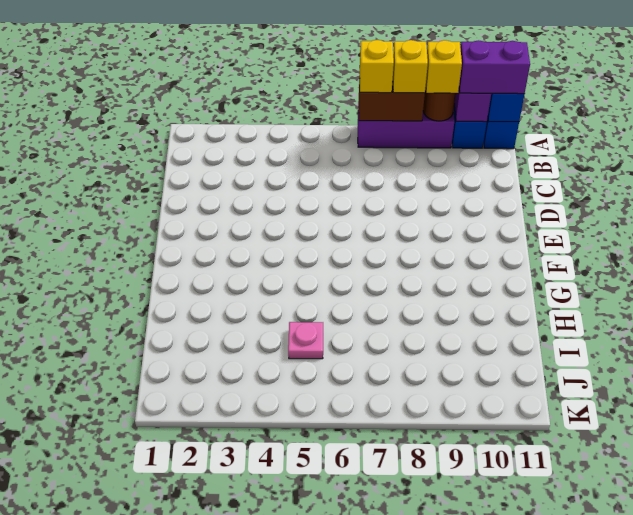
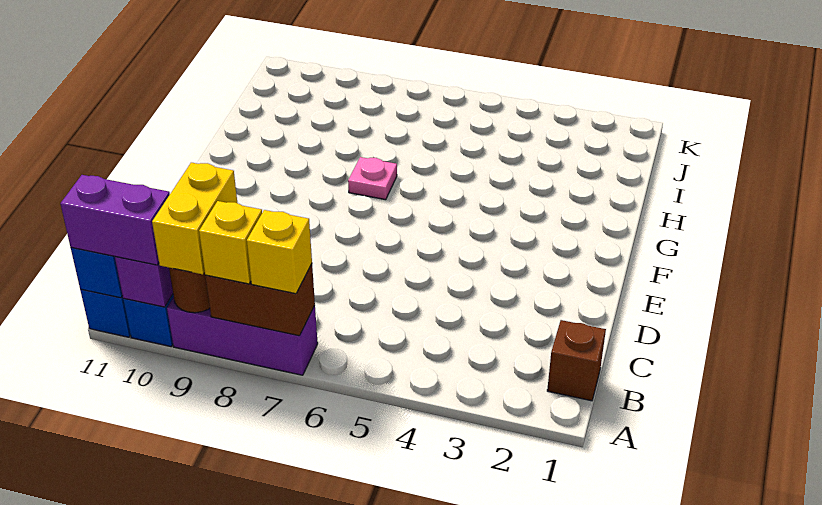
yellow brick A9 level 3 -> yellow brick A9:B9 level 3
none -> brown brick B1 level 1
pink plate I5 level 1 -> pink plate G7 level 1

